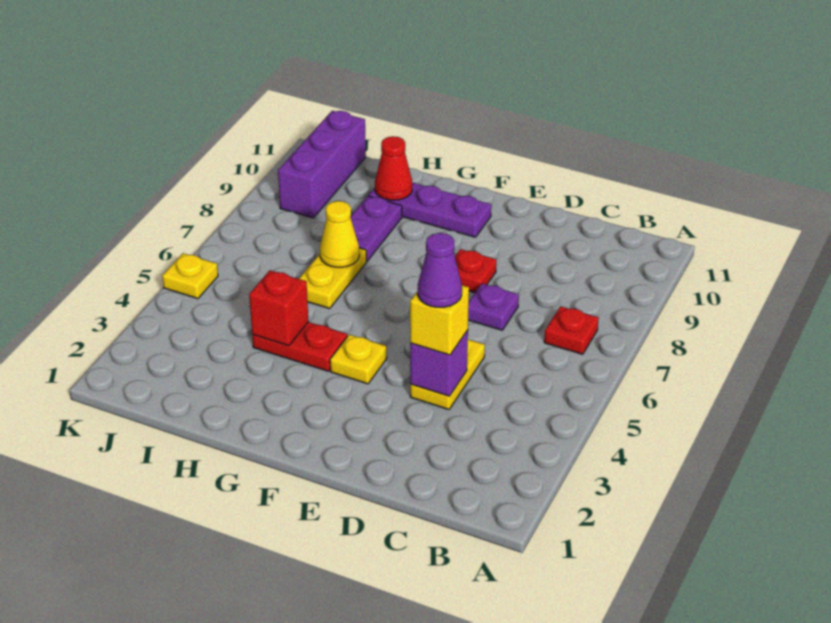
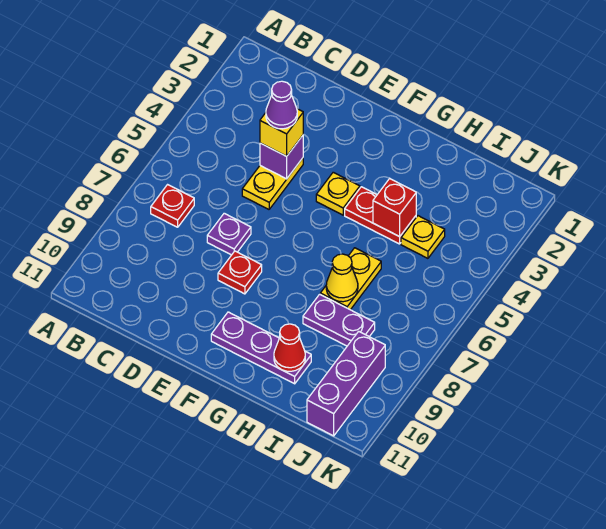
purple plate H8:H9 level 1 -> purple plate H8:I8 level 1
yellow plate K5 level 1 -> yellow plate I4 level 1

